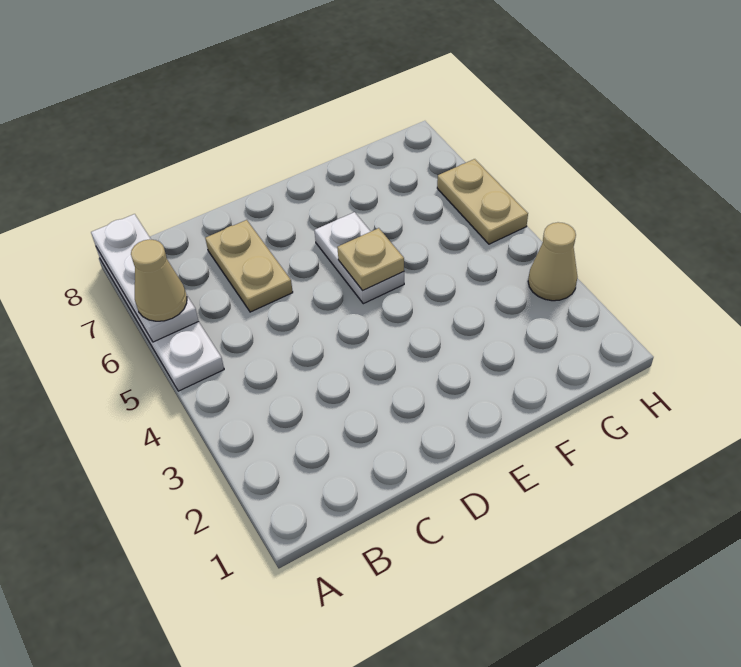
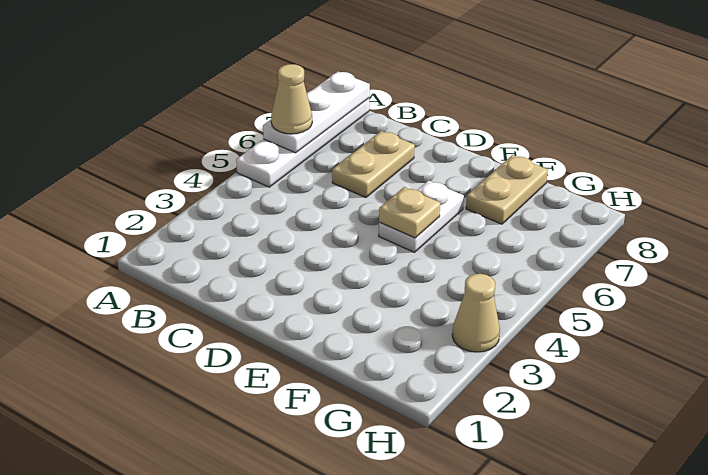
tan plate H5:H6 level 1 -> tan plate F7:F8 level 1

